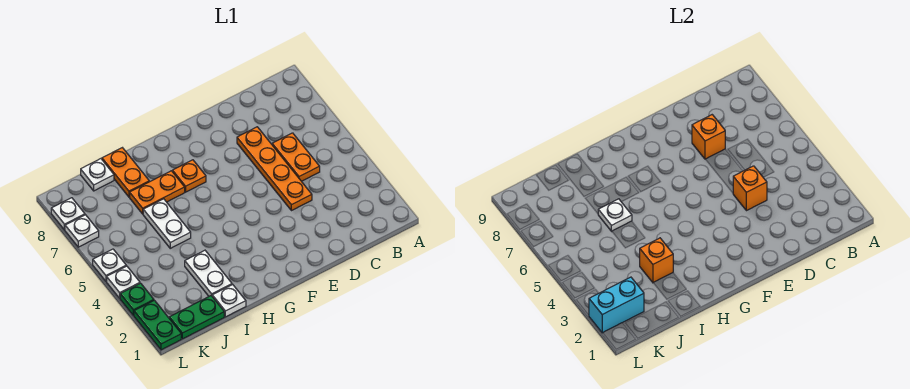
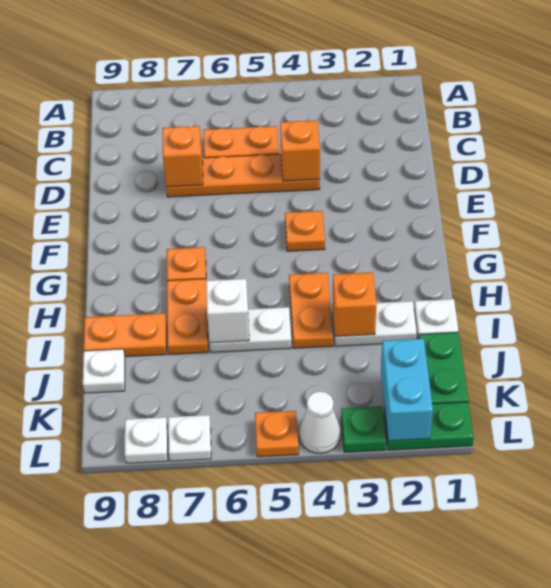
none -> orange plate F4 level 1
none -> orange plate H4:I4 level 1
white plate I6 level 2 -> white brick I6 level 2
white plate L4 level 1 -> white cone L4 level 1
white plate L5 level 1 -> orange plate L5 level 1

